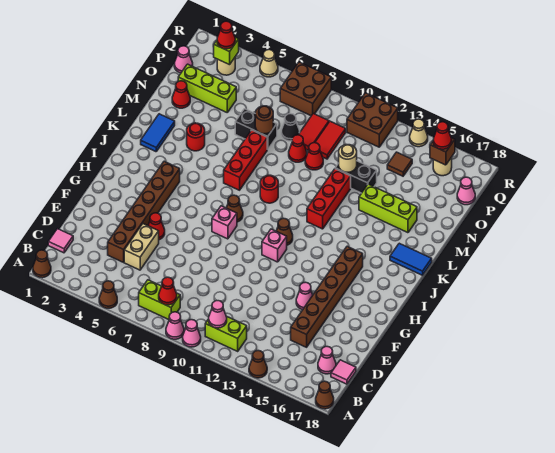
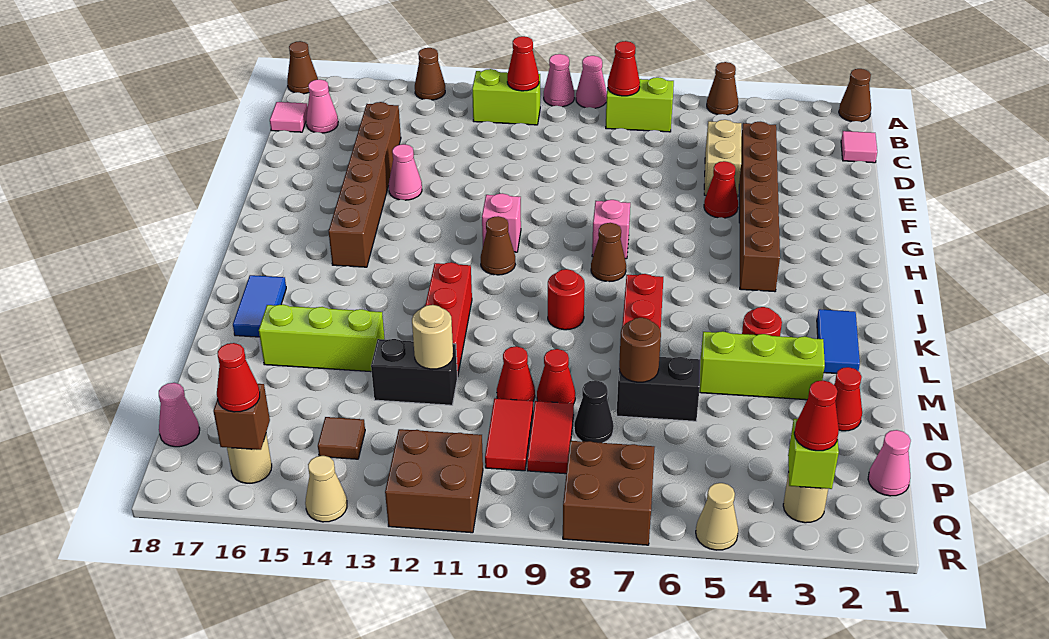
pink cone B11 level 2 -> red cone B11 level 2
blue tile K17:K18 level 1 -> blue tile K17:L17 level 1
lime brick O2:O4 level 1 -> lime brick M3:M5 level 1

